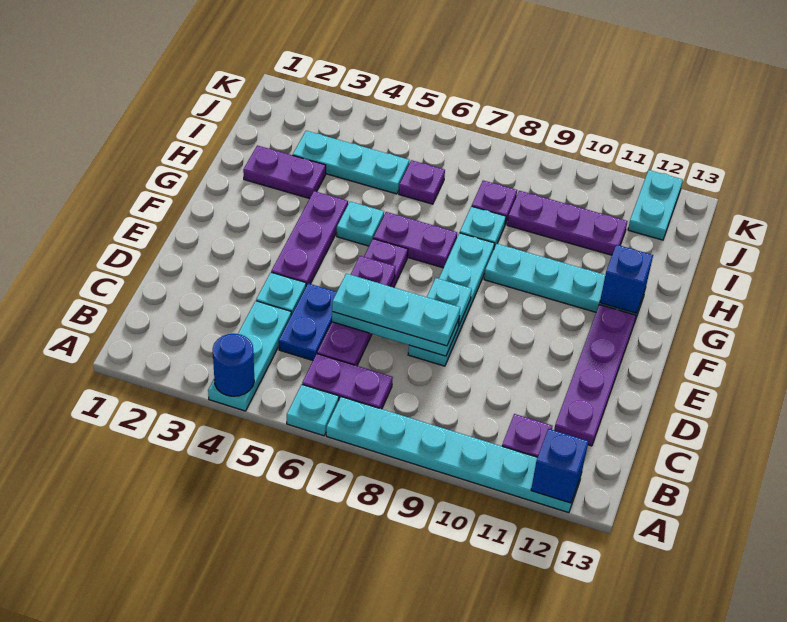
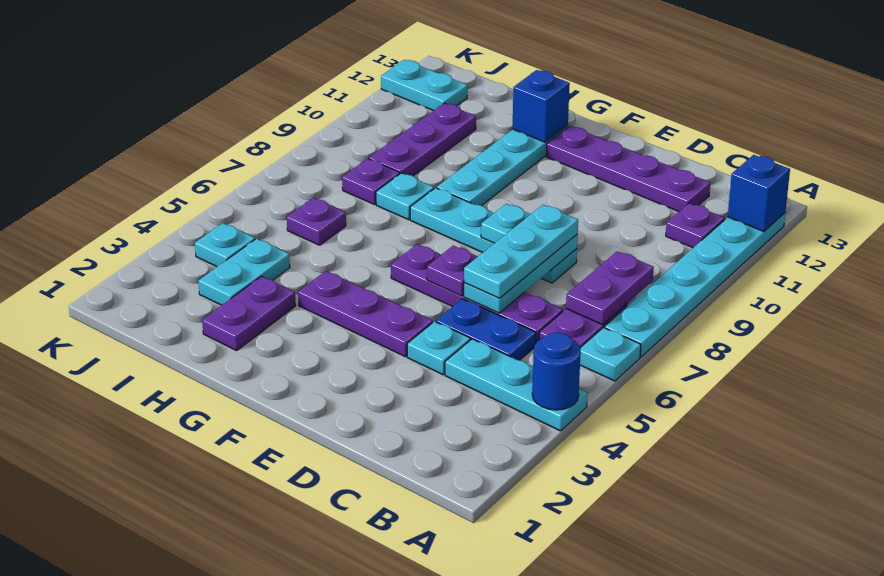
cyan plate G5 level 1 -> cyan plate J4 level 1
purple plate G6:G7 level 1 -> purple plate B7:B8 level 2
cyan plate I3:I5 level 1 -> cyan plate I3:I4 level 1

